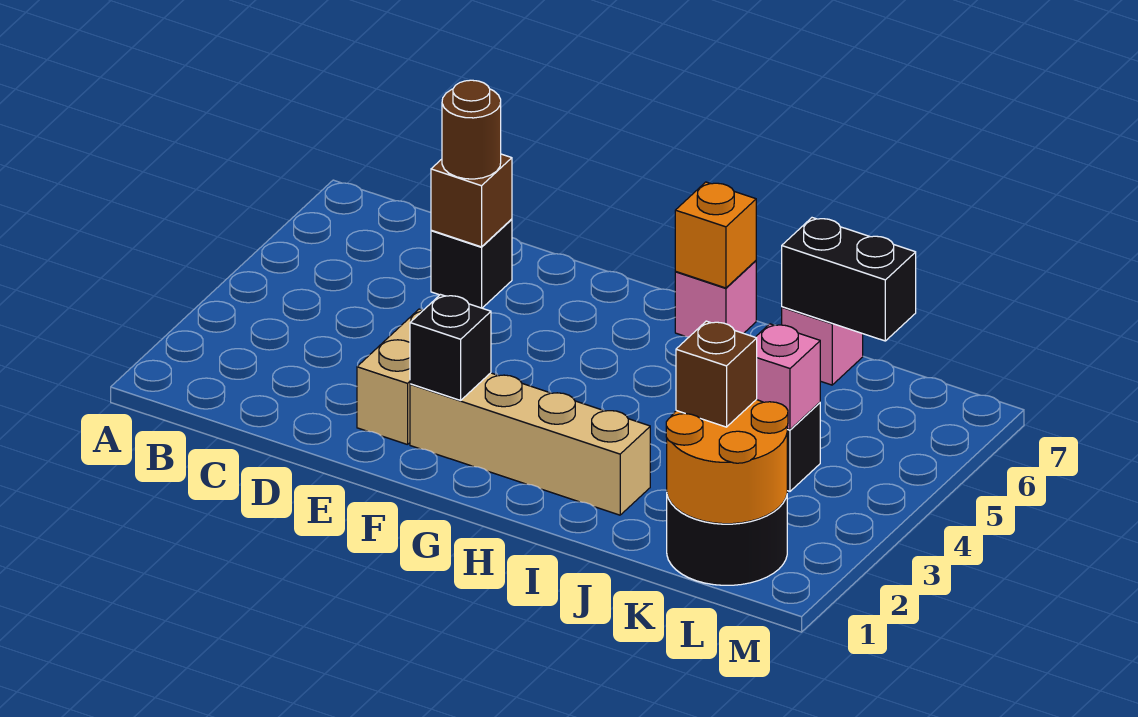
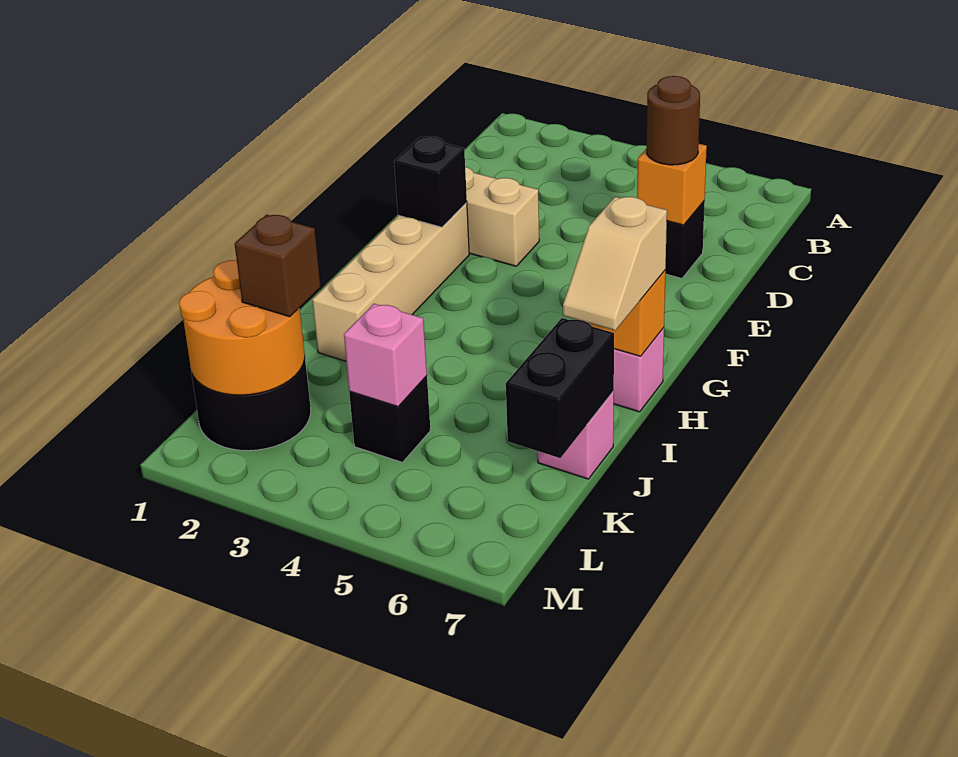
brown brick D6 level 2 -> orange brick D6 level 2
none -> tan slope H7:I7 level 3 top H

